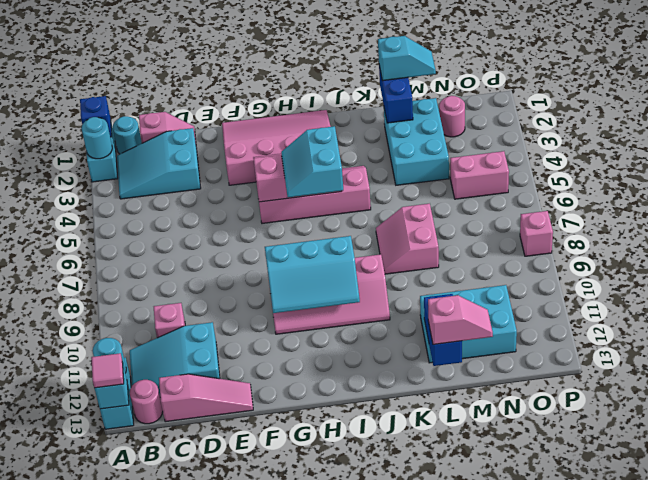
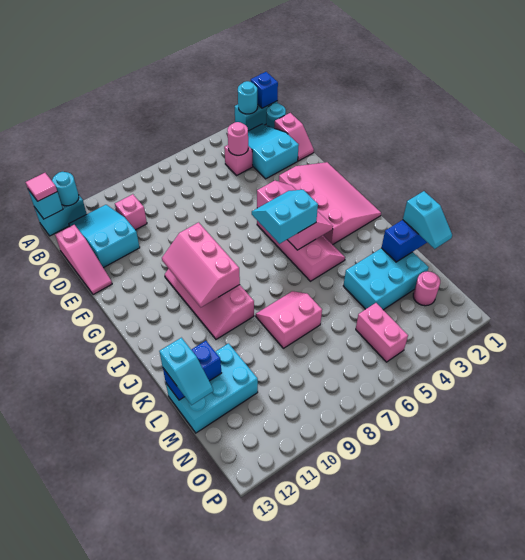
pink round brick B13 level 1 -> pink round brick C4 level 2
cyan slope G9:I10 level 2 top 9 -> pink slope G9:I10 level 2 top 9
cyan brick L11:N12 level 1 -> cyan brick L11:M13 level 1
pink slope L13:M13 level 3 top L -> cyan slope L13:M13 level 3 top L
pink brick P8 level 1 -> pink brick C4 level 1

